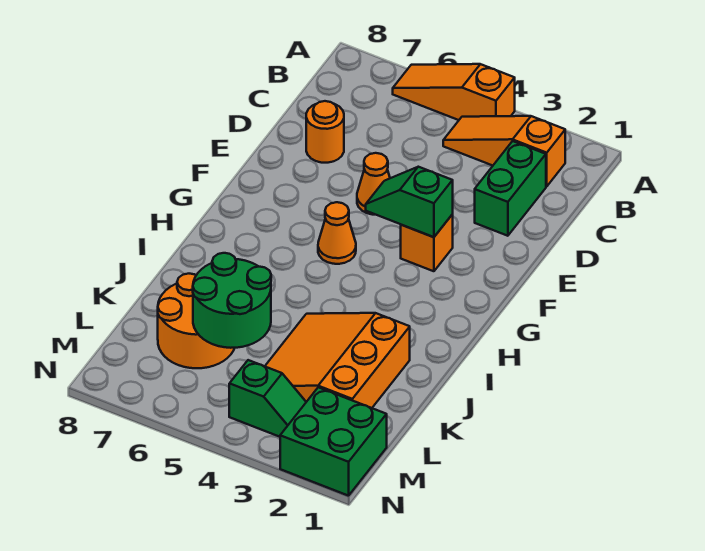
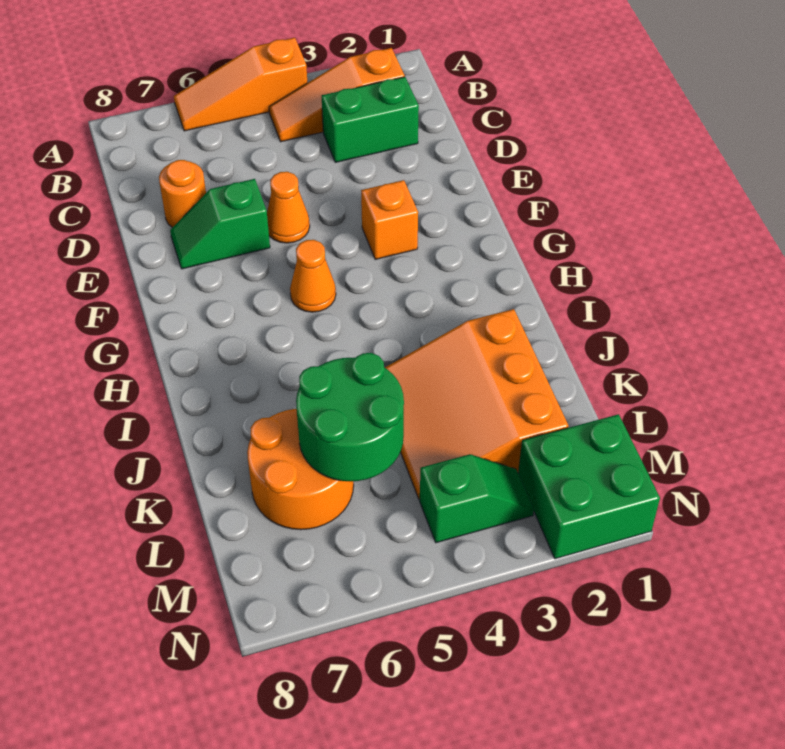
green brick C2:D2 level 1 -> green brick C2:C3 level 1
green slope F3:F4 level 2 top 3 -> green slope E6:E7 level 1 top 6

